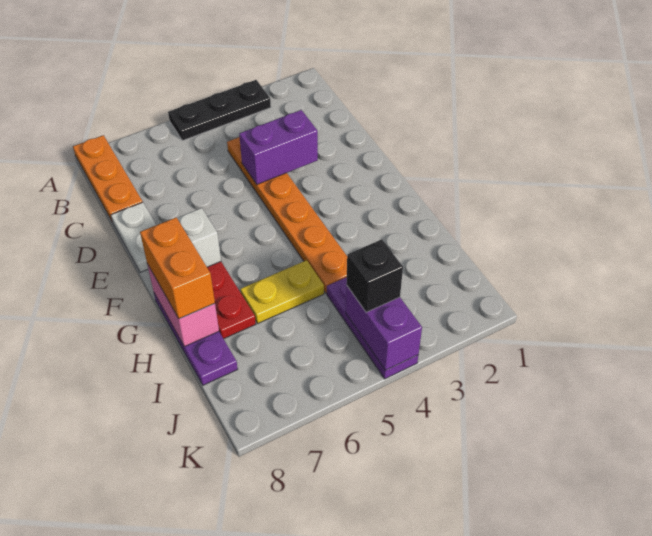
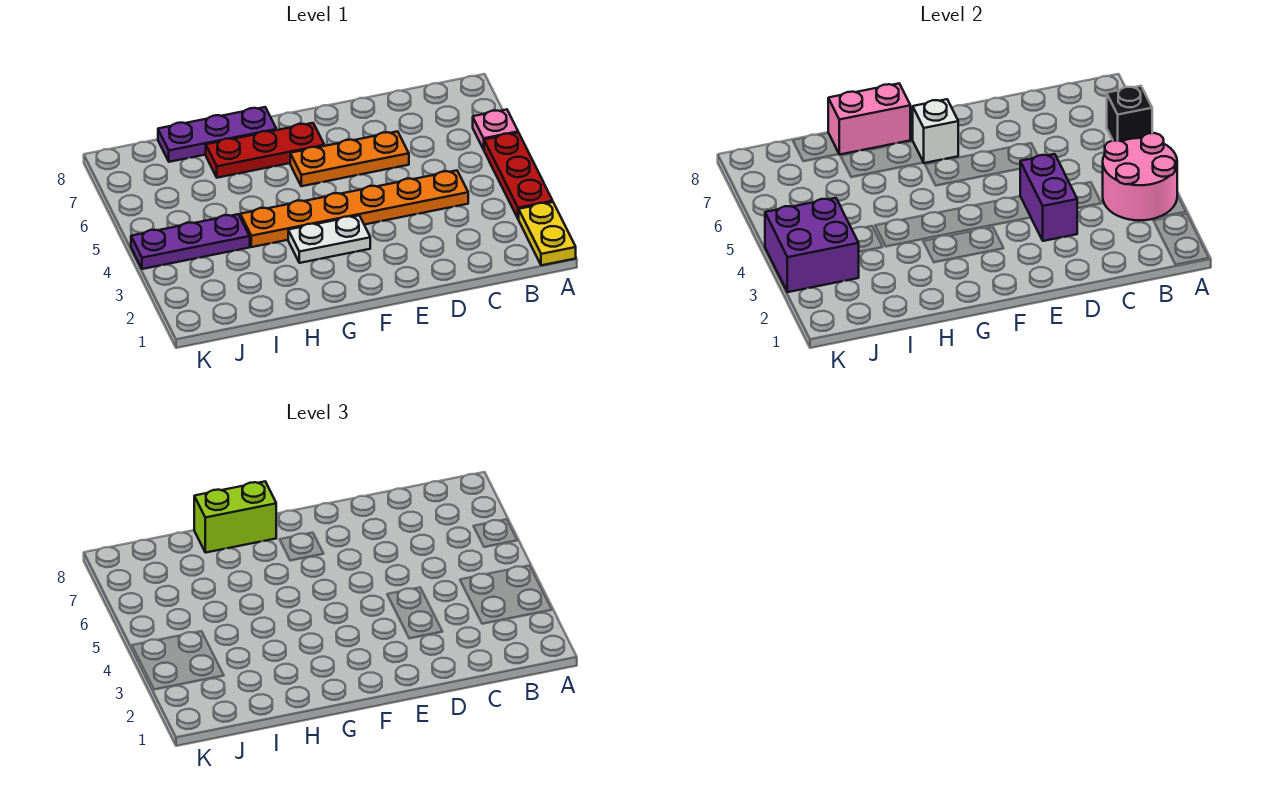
black plate A3:A5 level 1 -> red plate A3:A5 level 1
none -> pink round brick A3:B4 level 2
none -> pink plate A6 level 1
orange plate A8:C8 level 1 -> orange plate D6:F6 level 1
white plate D8:E8 level 1 -> white plate F3:G3 level 1
orange brick G8:H8 level 3 -> lime brick G8:H8 level 3
yellow plate H5:H6 level 1 -> yellow plate A1:A2 level 1
purple brick J4:K4 level 2 -> purple brick J3:K4 level 2
black brick J4 level 3 -> black brick A6 level 2

